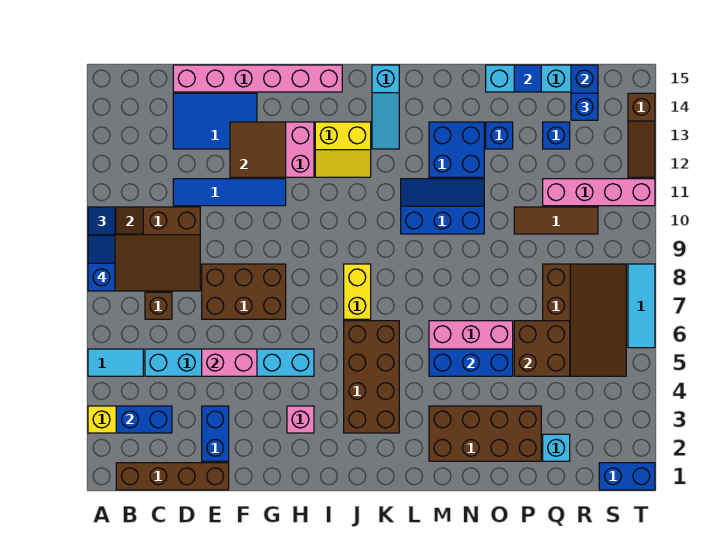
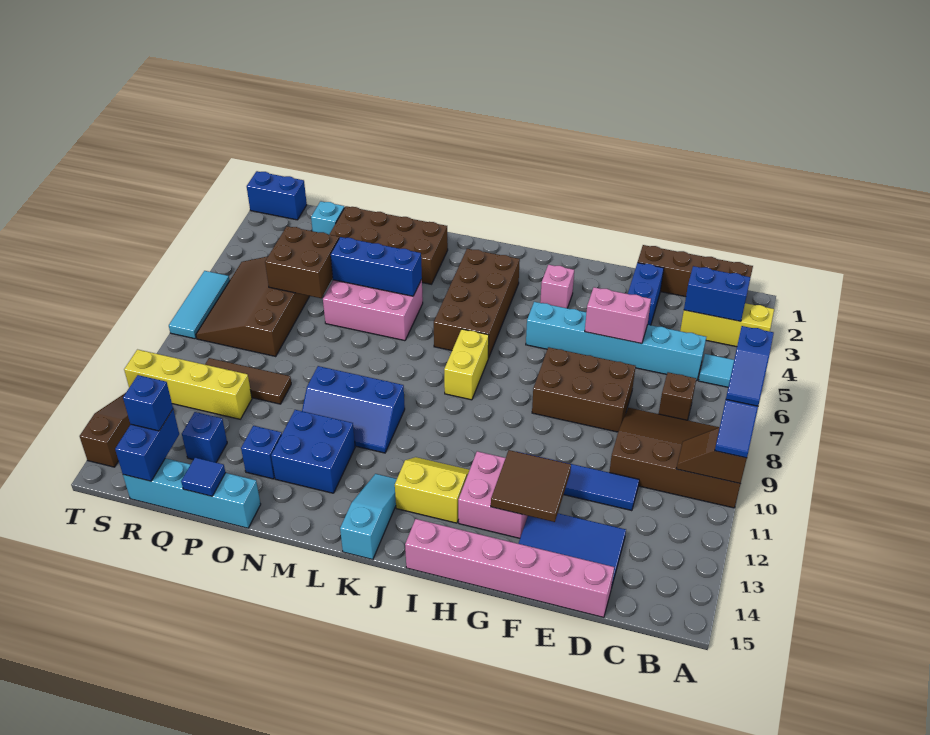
pink brick Q11:T11 level 1 -> yellow brick Q11:T11 level 1

